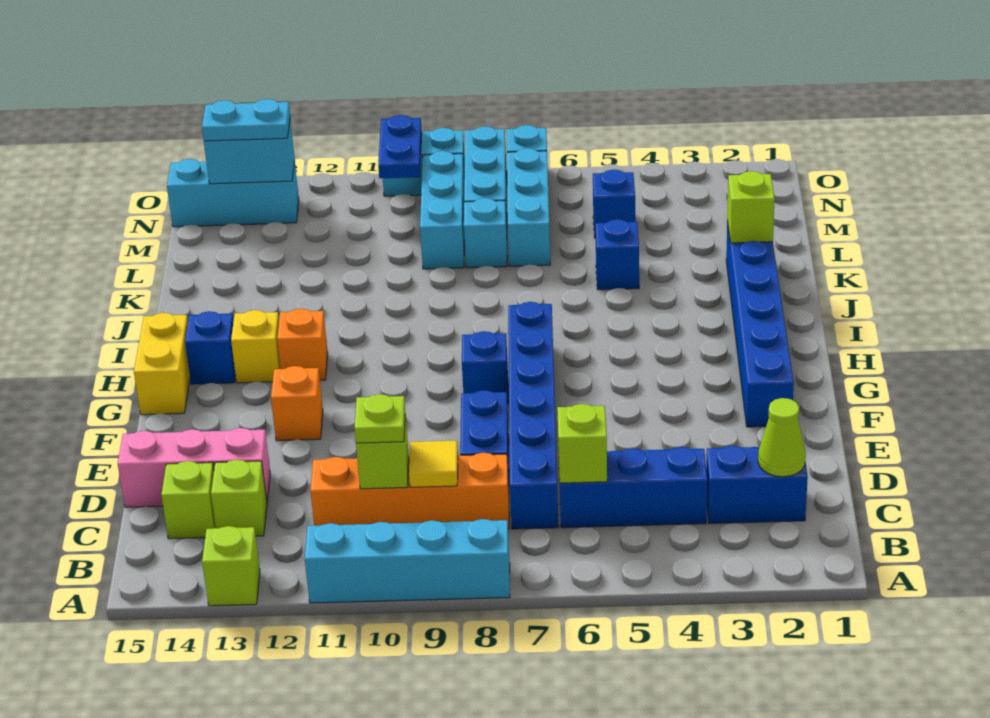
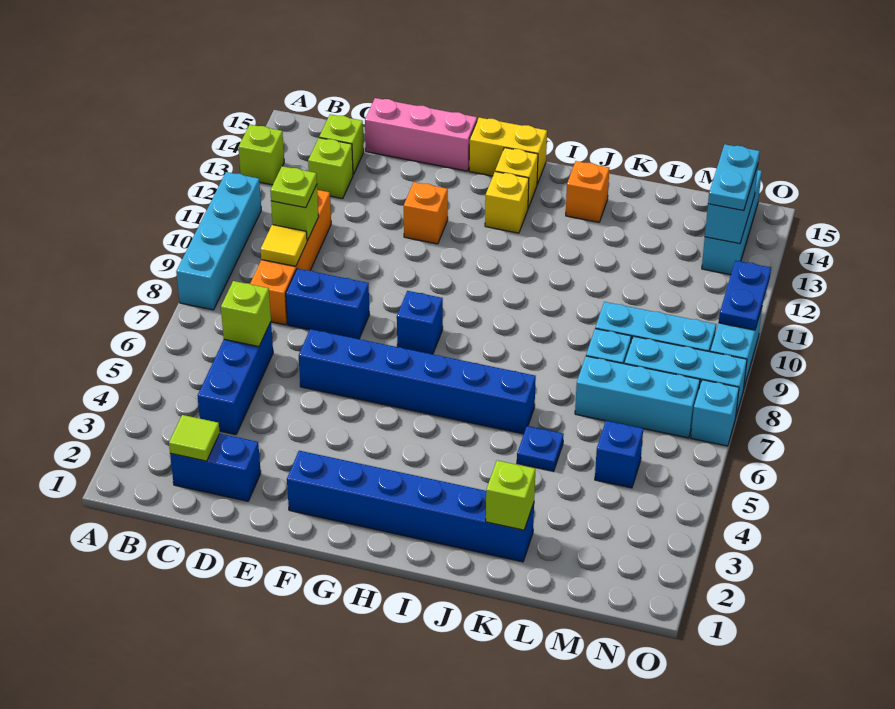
blue brick C2:C3 level 1 -> blue brick C2:D2 level 1
lime cone C2 level 2 -> lime tile C2 level 2
blue brick C7:H7 level 1 -> blue brick E6:J6 level 1
pink brick D13:D15 level 1 -> pink brick D15:F15 level 1
orange brick H12 level 1 -> orange brick J14 level 1
blue brick H14 level 1 -> yellow brick H14 level 1
blue brick K5 level 1 -> blue plate K5 level 1
blue plate N10:O10 level 2 -> blue plate O10:O11 level 2

